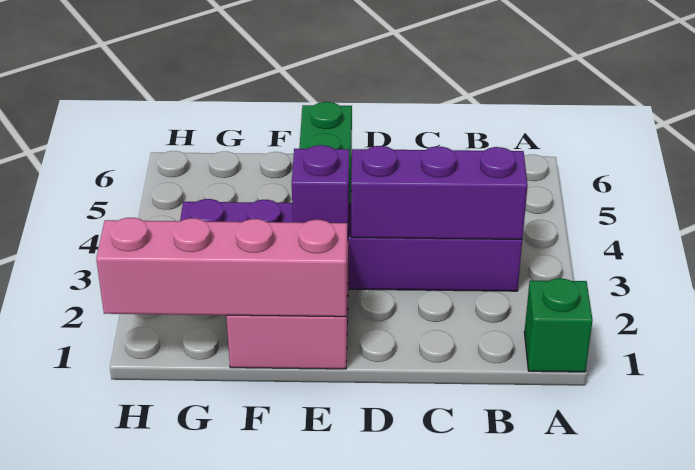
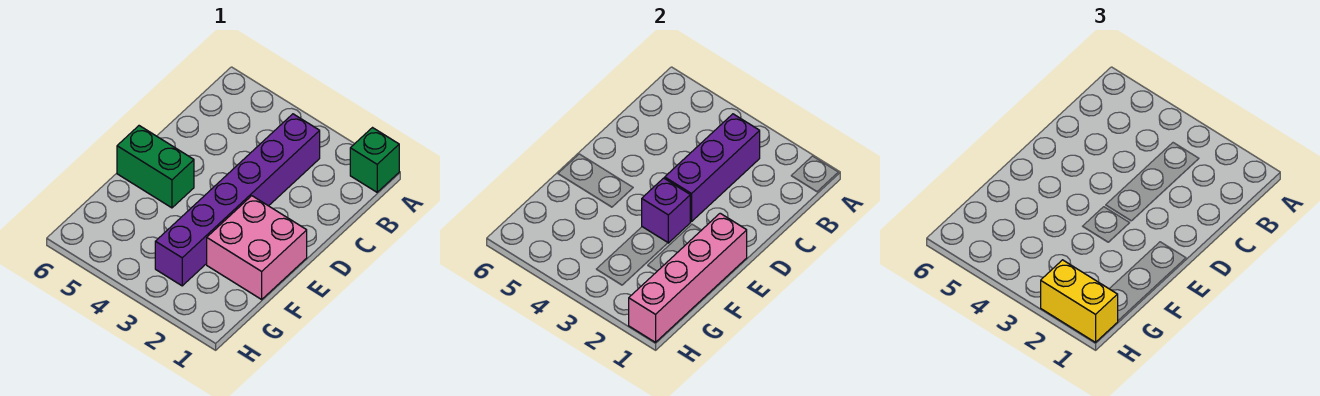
none -> yellow brick H1:H2 level 3

